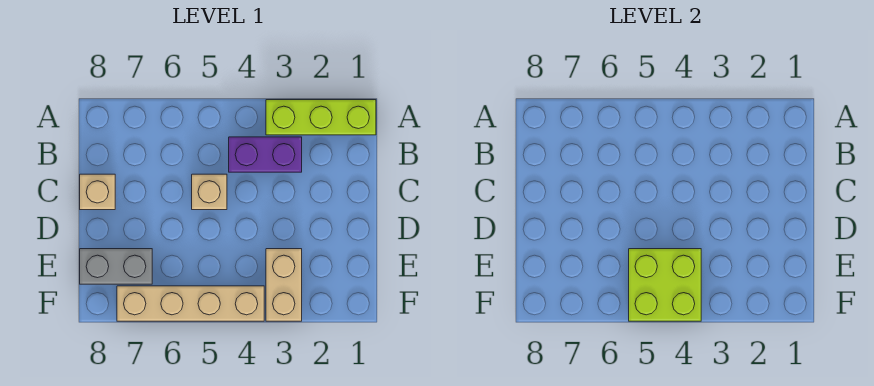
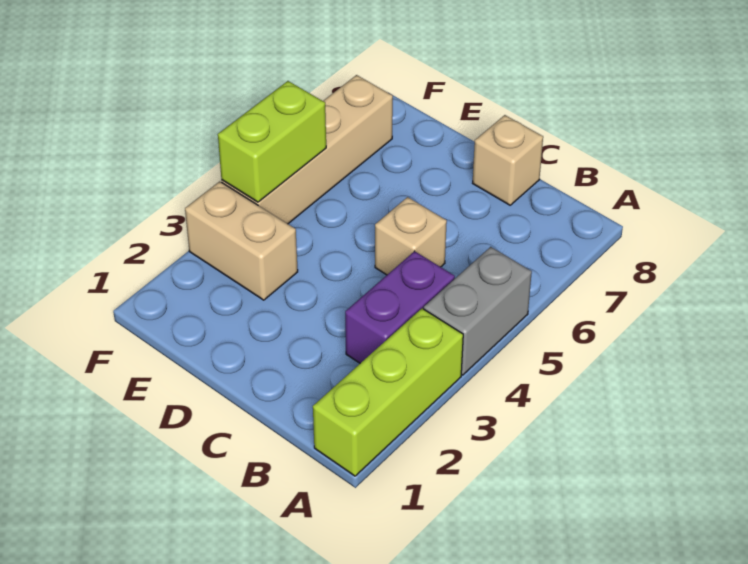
lime brick E4:F5 level 2 -> lime brick F4:F5 level 2
grey brick E7:E8 level 1 -> grey brick A4:A5 level 1

